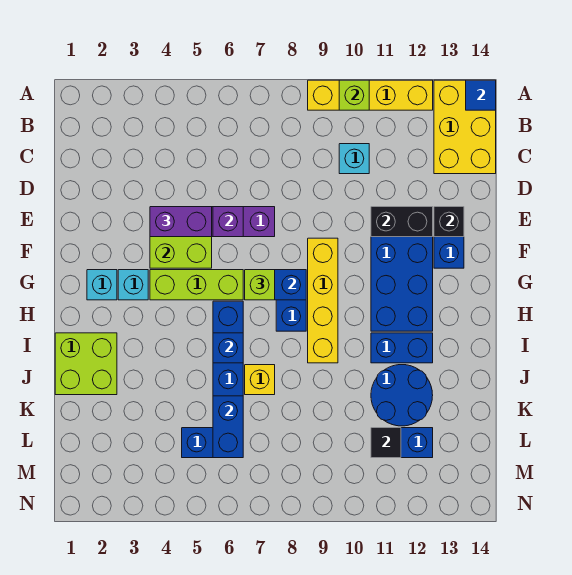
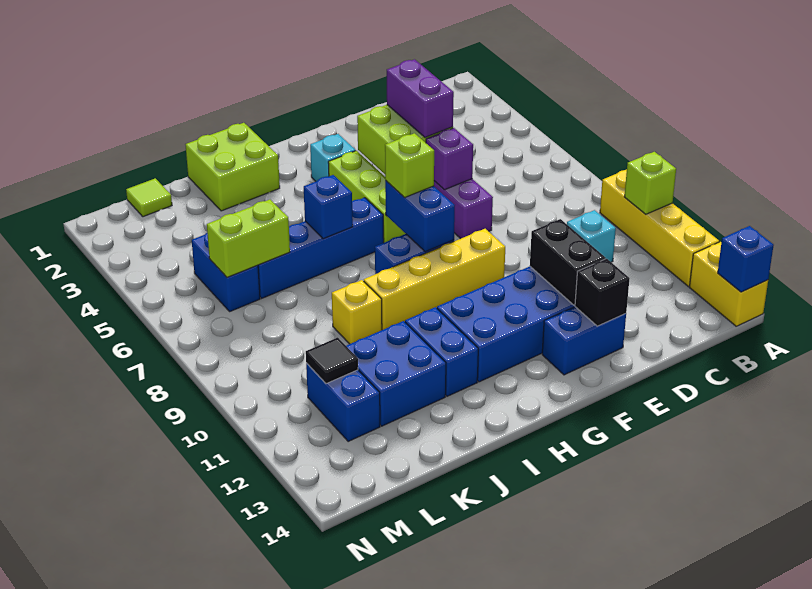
yellow brick A13:C14 level 1 -> yellow brick A13:A14 level 1
blue tile A14 level 2 -> blue brick A14 level 2
cyan brick G2 level 1 -> none
yellow brick J7 level 1 -> yellow brick J9 level 1
blue round brick J11:K12 level 1 -> blue brick J11:K12 level 1
blue brick K6:L6 level 2 -> lime brick K6:L6 level 2
none -> lime tile L1 level 1

